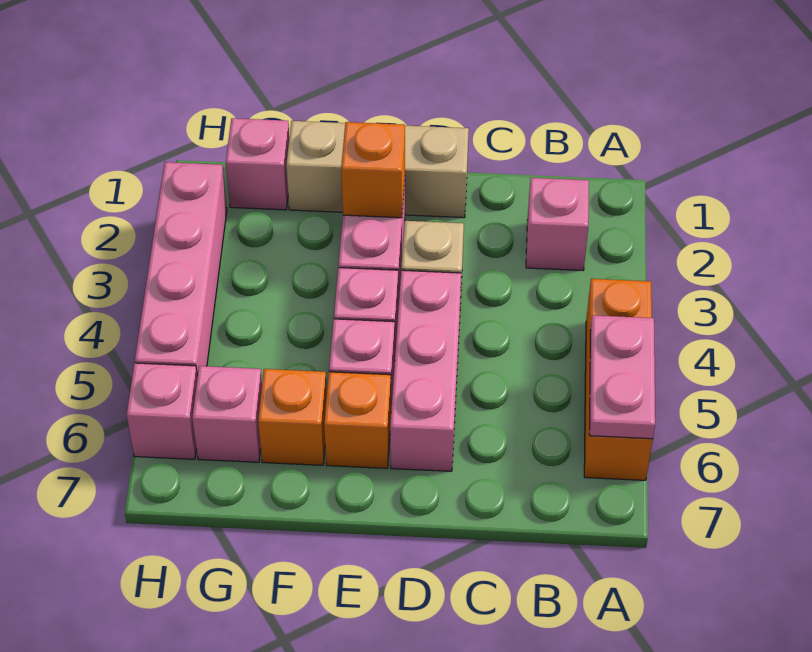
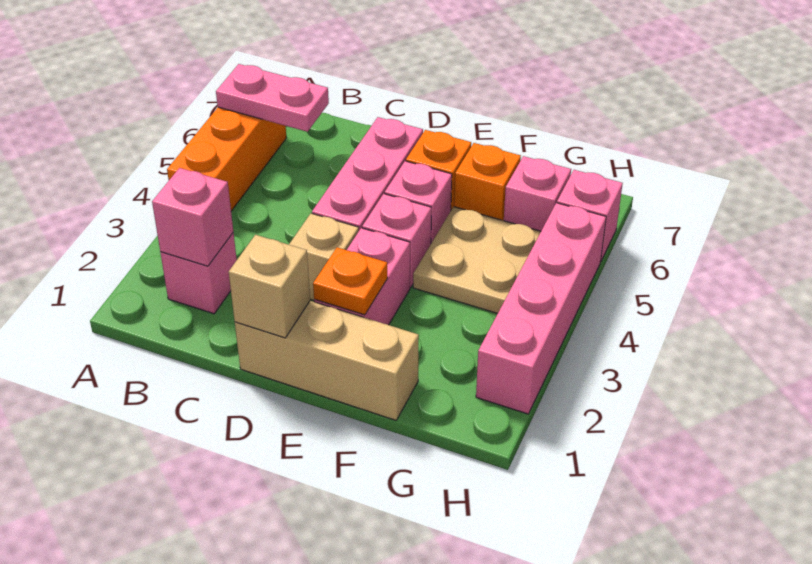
pink plate A5:A6 level 2 -> pink plate A6:B6 level 2
none -> tan brick D1 level 2
orange brick E2 level 2 -> orange plate E2 level 2
none -> tan plate F4:G5 level 1
pink brick G1 level 1 -> pink brick B2 level 2

